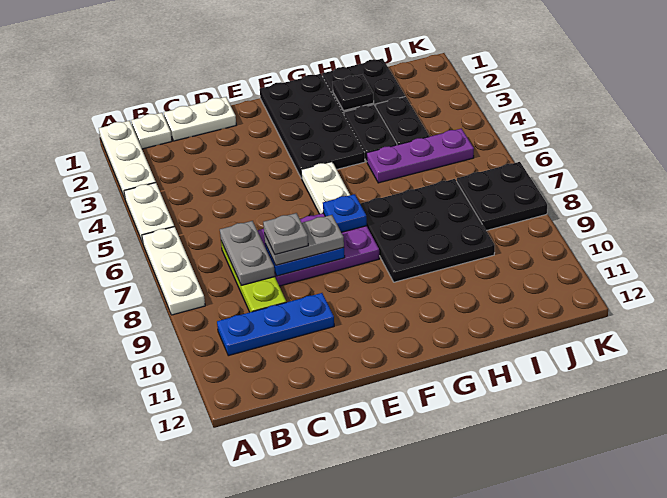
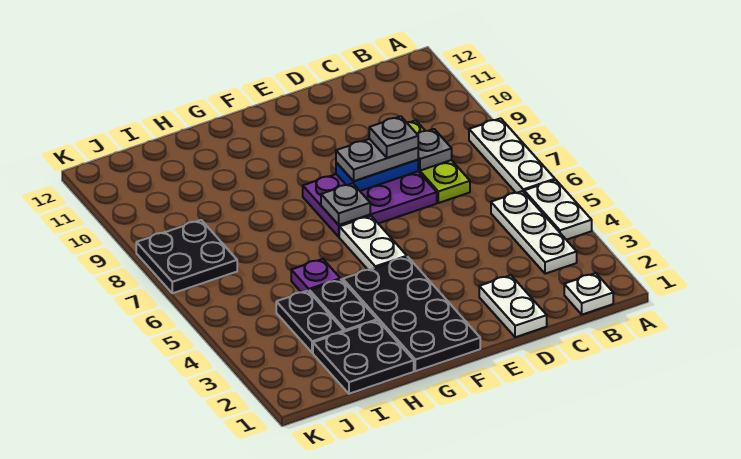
white plate A1:A3 level 1 -> white plate B3:B5 level 1
blue plate B10:D10 level 1 -> none
white plate C1:D1 level 1 -> white plate D1:D2 level 1
grey plate C7:C8 level 2 -> grey plate C8 level 2
blue plate F7 level 2 -> grey plate F7 level 2
black plate G7:I9 level 1 -> none
black plate H2 level 2 -> none
purple plate H5:J5 level 1 -> purple plate H5 level 1

